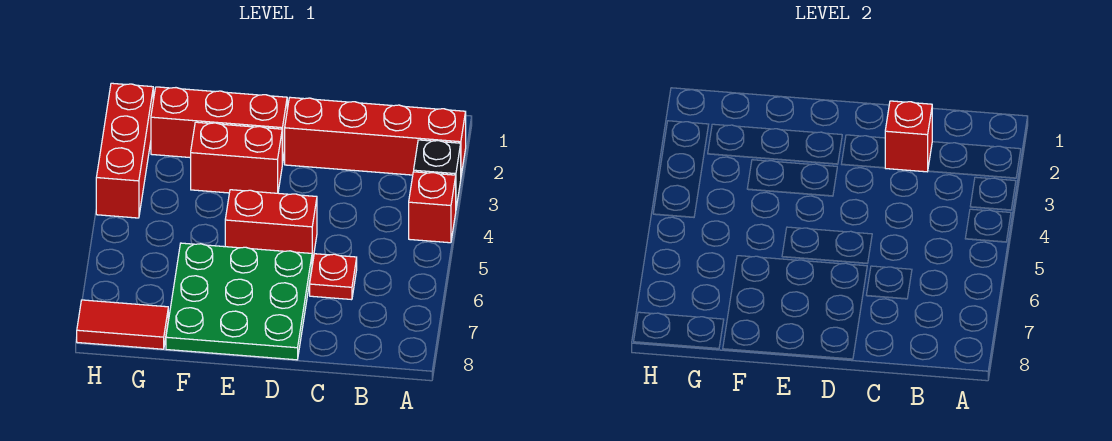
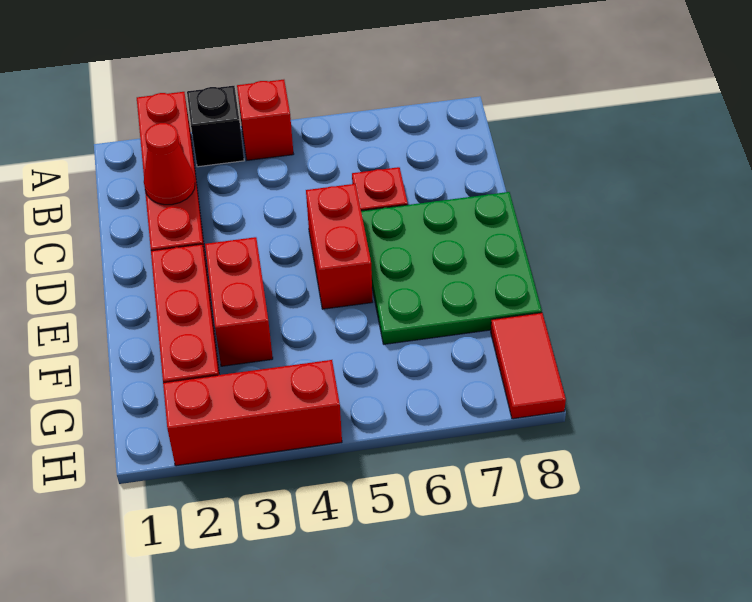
red brick C2 level 2 -> red cone C2 level 2

